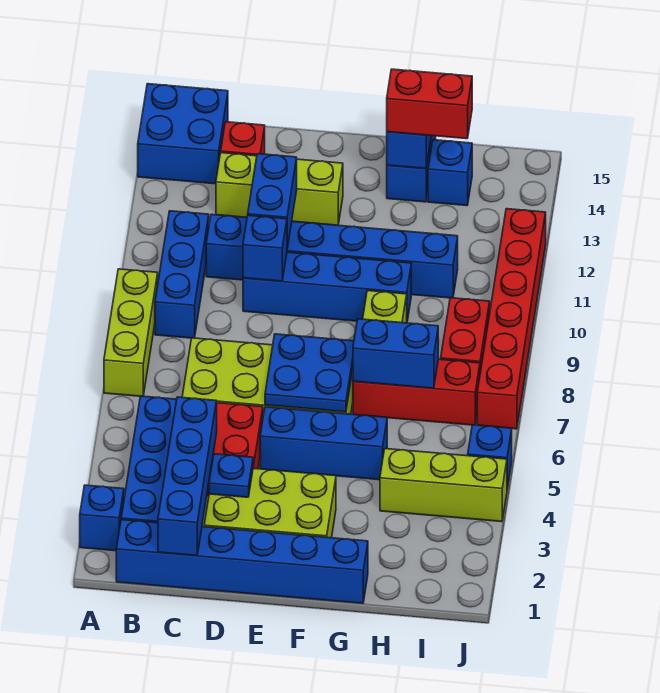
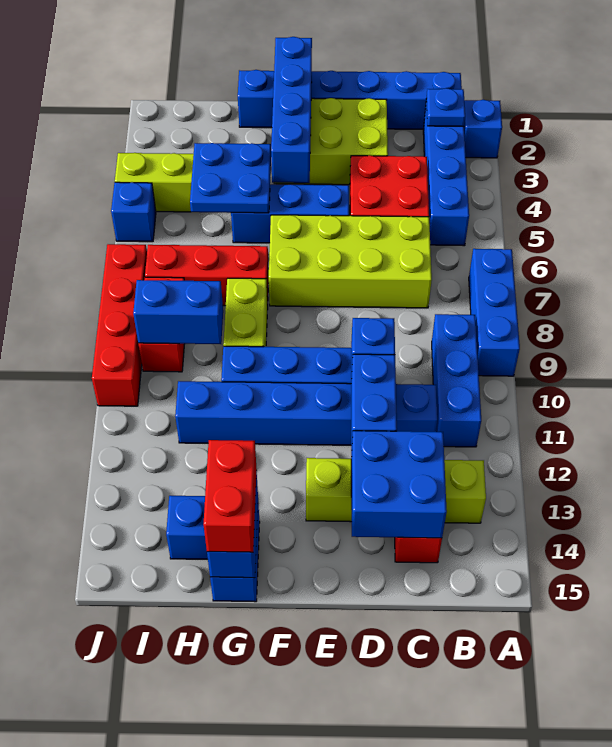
lime brick A7:A9 level 1 -> blue brick A7:A9 level 1
blue brick A14:B15 level 1 -> blue brick C13:D14 level 2
blue brick C1:C4 level 2 -> blue brick F1:F4 level 2
lime brick C13:E13 level 1 -> lime brick B13:E13 level 1
blue plate D3 level 2 -> blue plate B2 level 2
blue plate E6:F7 level 2 -> blue plate G4:H5 level 2
blue brick G7:H7 level 2 -> blue brick H9:I9 level 2
red brick G14:H14 level 3 -> red brick G14:G15 level 3
red brick J7:J12 level 1 -> red brick J7:J10 level 1

